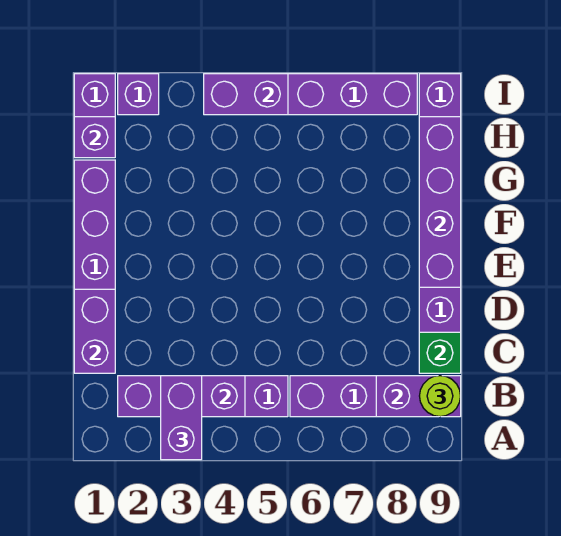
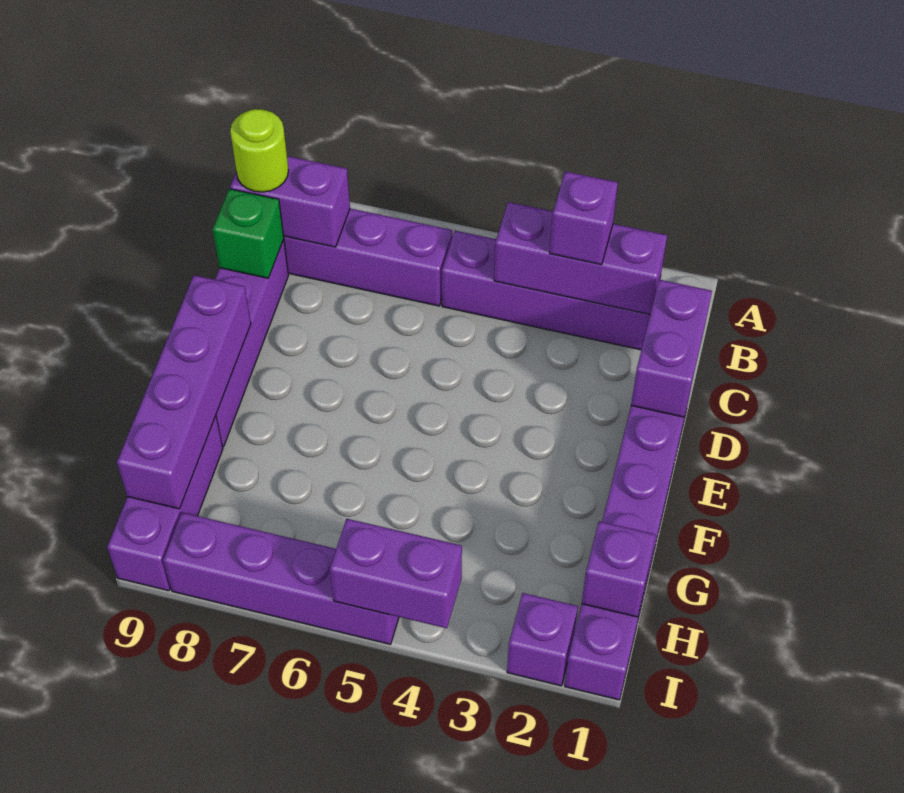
purple brick A3:B3 level 3 -> purple brick B3 level 3

